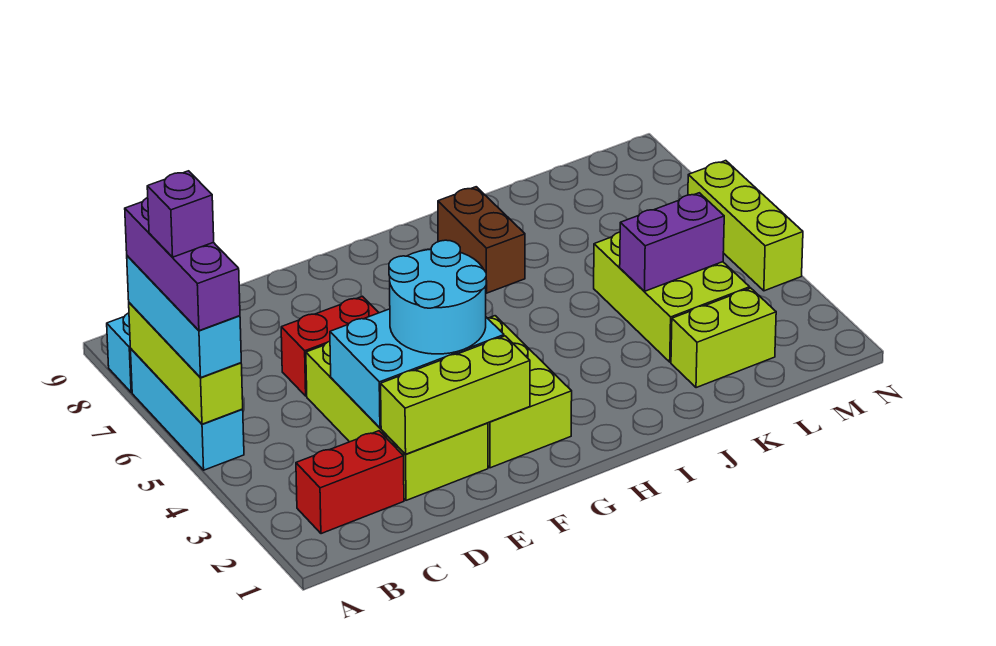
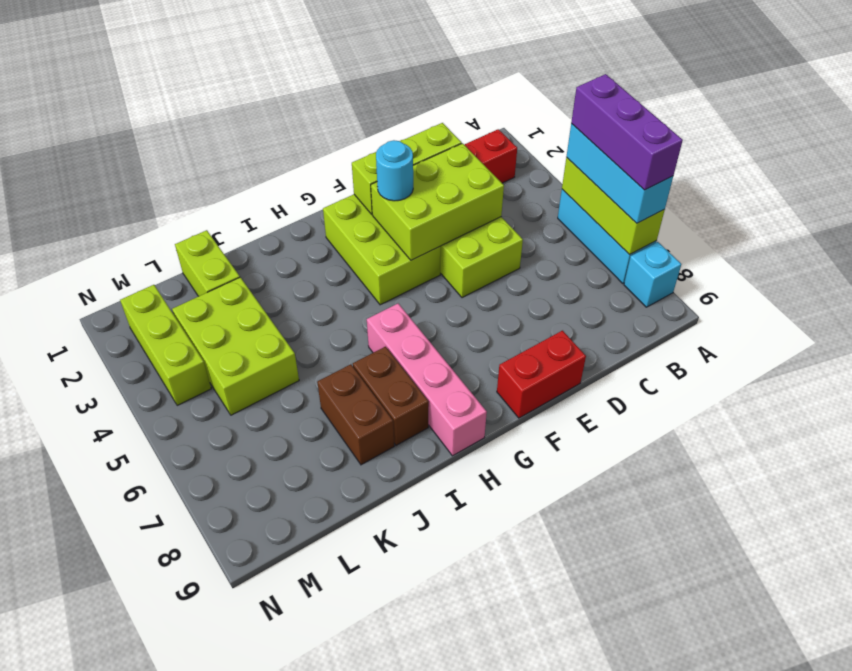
purple brick A6 level 5 -> none
cyan brick D3:F4 level 2 -> lime brick D3:F4 level 2
red brick D6:E6 level 1 -> red brick E9:F9 level 1
cyan round brick E3:F4 level 3 -> cyan round brick F3 level 3
none -> pink brick H6:H9 level 1
none -> brown brick J7:J8 level 1
lime brick K2:L2 level 1 -> lime brick K1:K2 level 1
purple brick K4:L4 level 2 -> none
lime brick N4:N6 level 1 -> lime brick M2:M4 level 1

